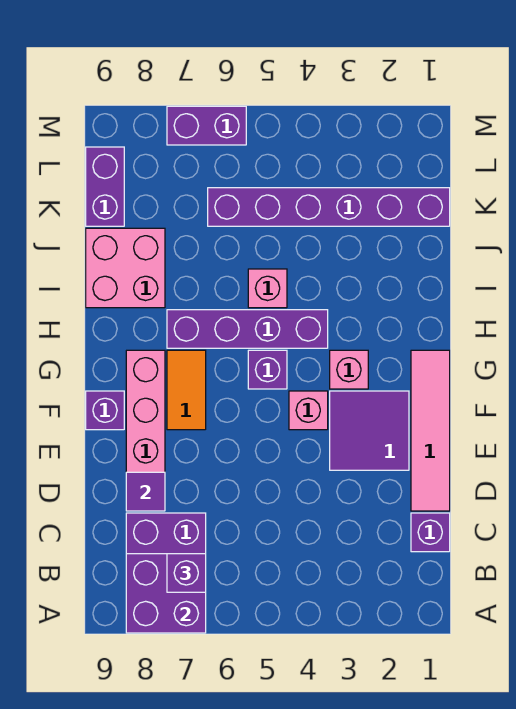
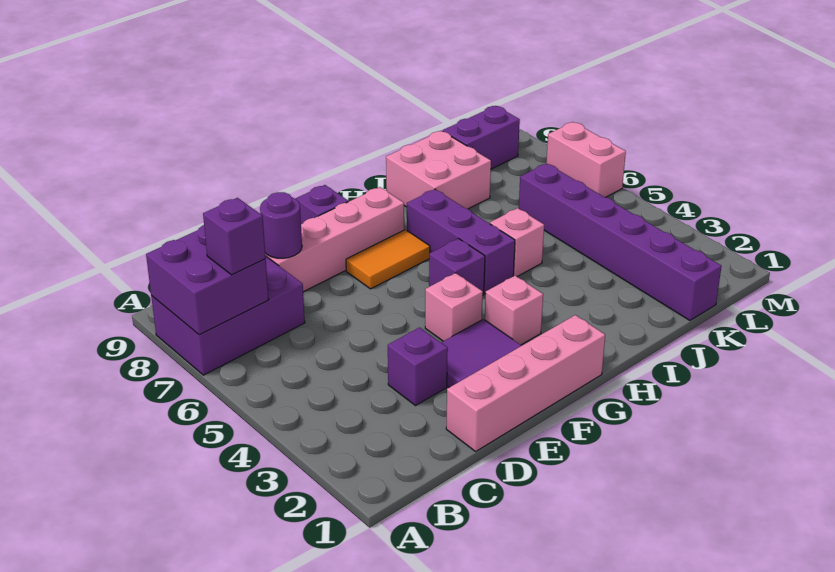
purple brick C1 level 1 -> purple brick D3 level 1
pink tile D1:G1 level 1 -> pink brick D1:G1 level 1
purple tile D8 level 2 -> purple round brick D8 level 2
purple brick H4:H7 level 1 -> purple brick H5:H7 level 1
purple brick M6:M7 level 1 -> pink brick M6:M7 level 1

